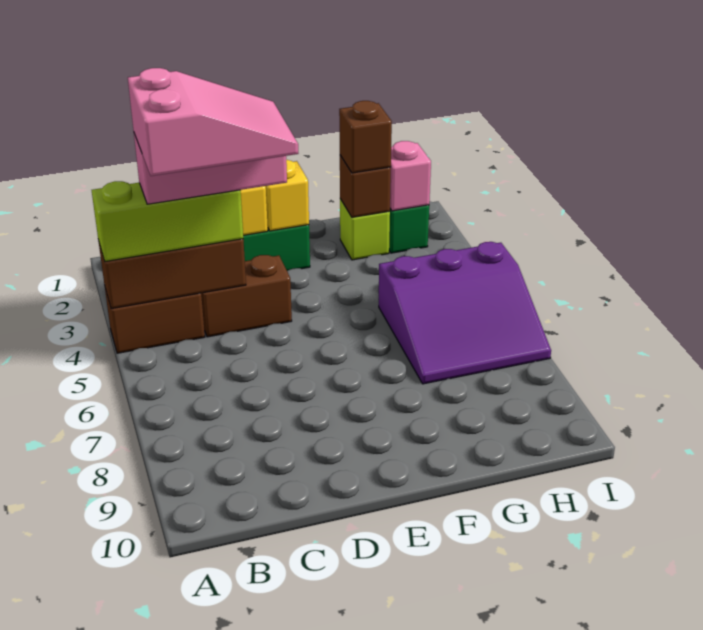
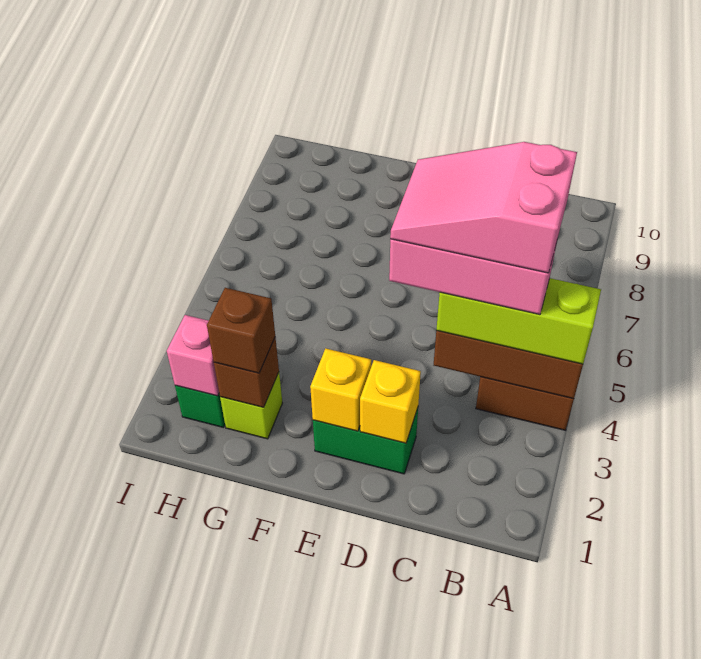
brown brick C4:D4 level 1 -> none
purple slope G5:I7 level 1 top 5 -> none

